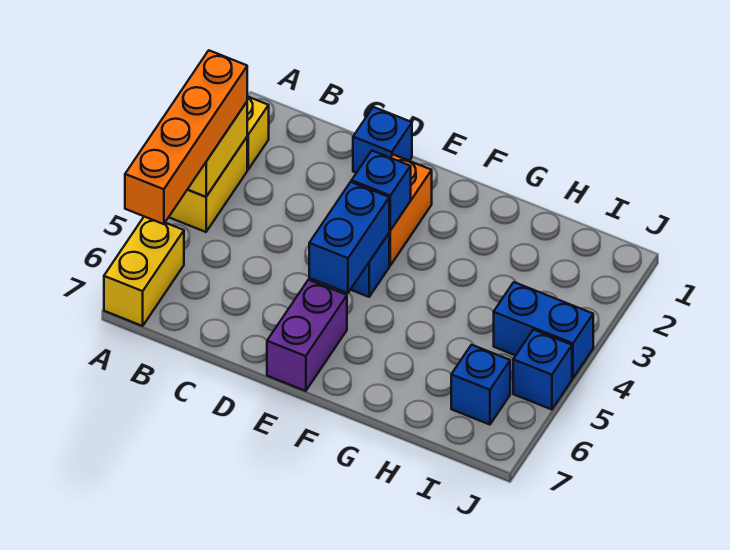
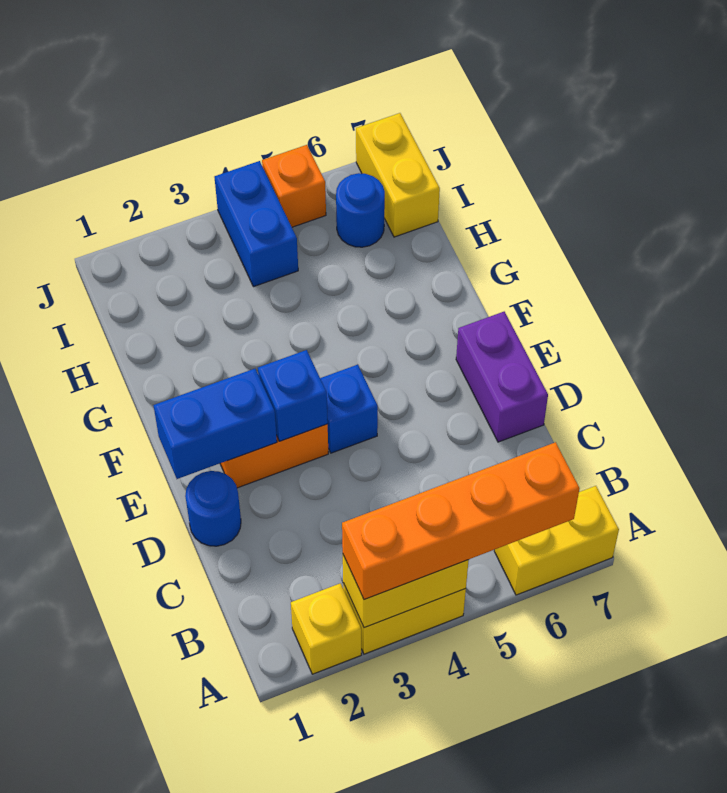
blue brick D1 level 1 -> blue round brick D1 level 1
blue brick E4:E5 level 2 -> blue brick E1:E2 level 2
purple brick E6:E7 level 1 -> purple brick D7:E7 level 1
blue brick I6 level 1 -> blue round brick I6 level 1
none -> yellow brick I7:J7 level 1
blue brick J5 level 1 -> orange brick J5 level 1

